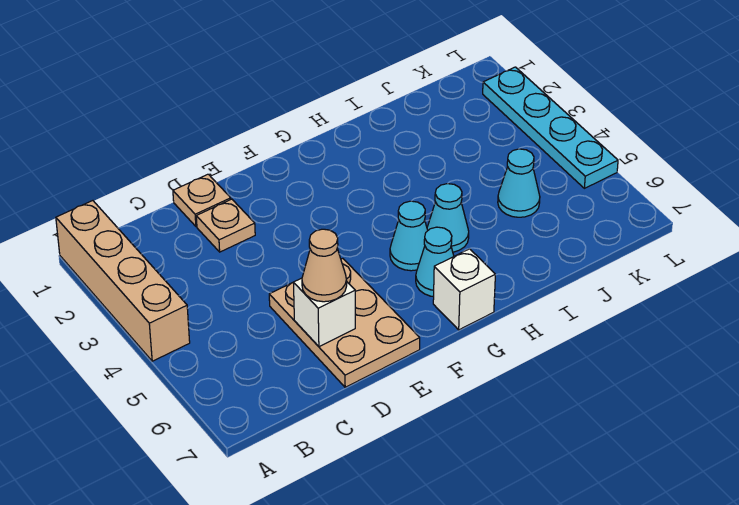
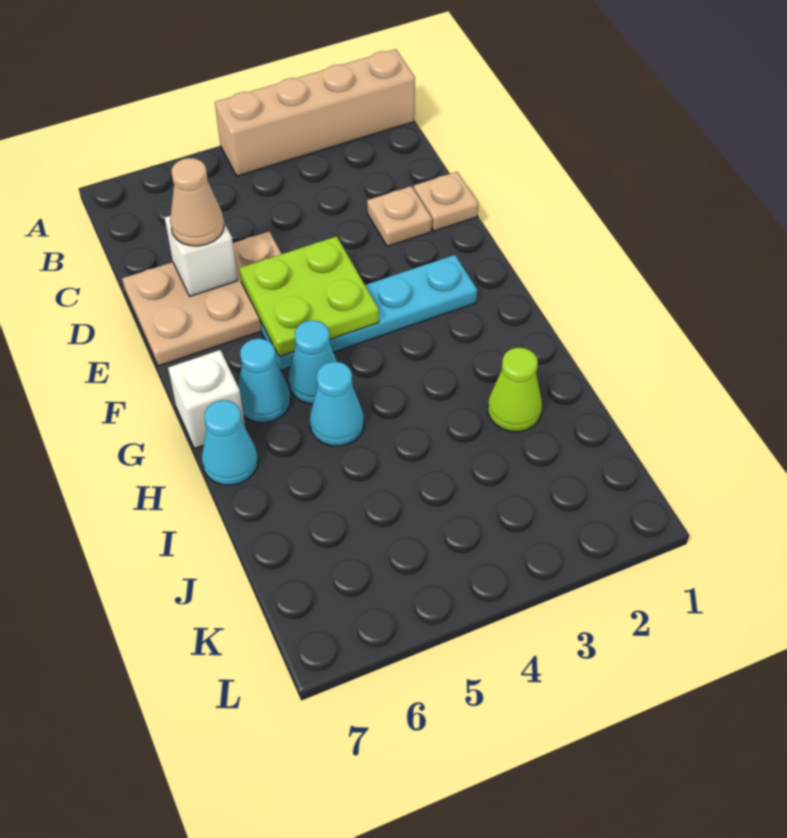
none -> lime plate E4:F5 level 2
none -> lime cone I2 level 1
cyan cone J5 level 1 -> cyan cone H7 level 1
cyan plate L2:L5 level 1 -> cyan plate F2:F5 level 1

